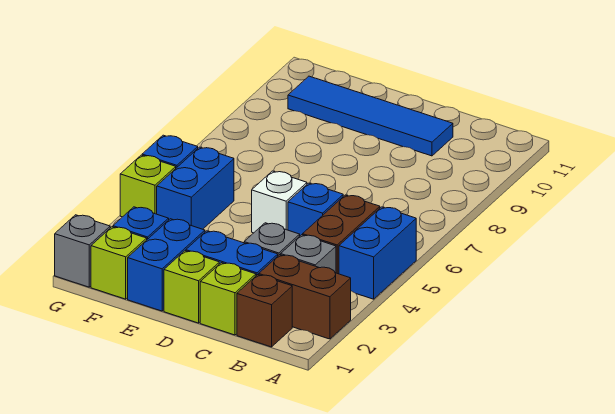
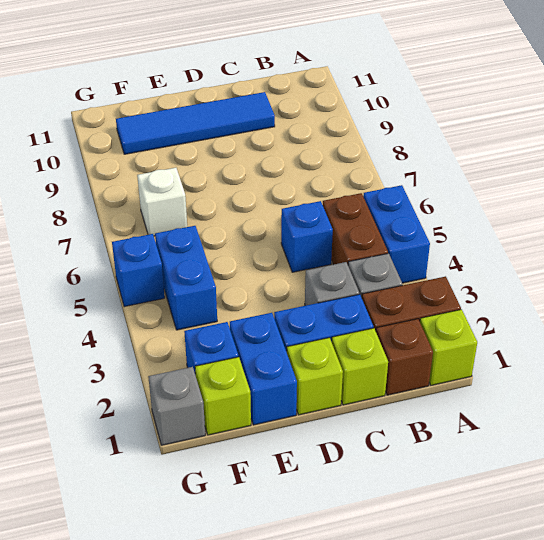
white brick D5 level 1 -> white brick F7 level 1
lime brick G4 level 1 -> lime brick A1 level 1

